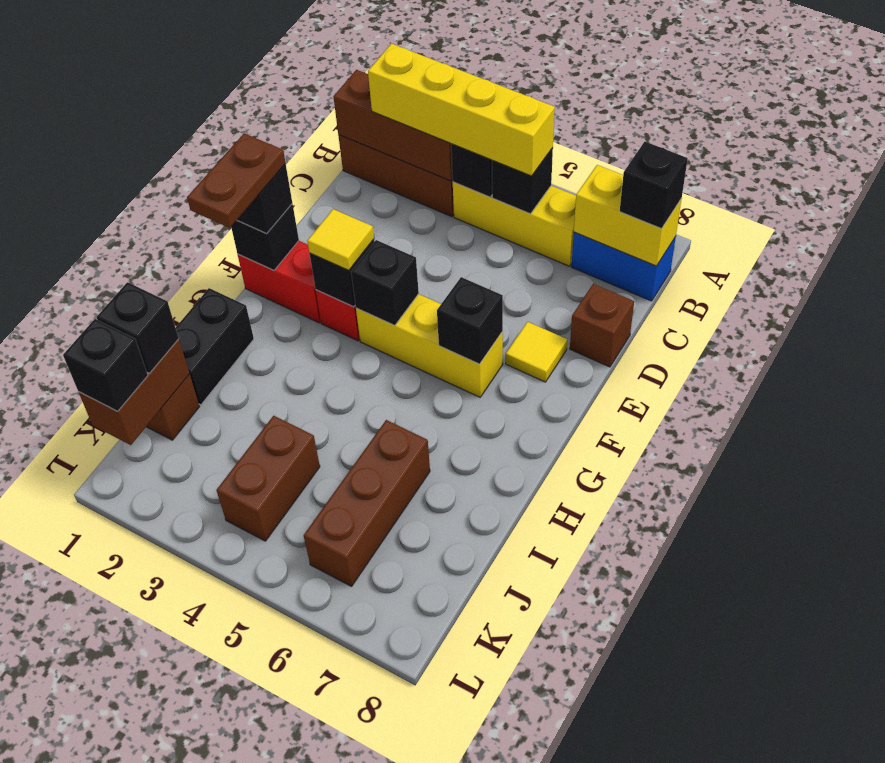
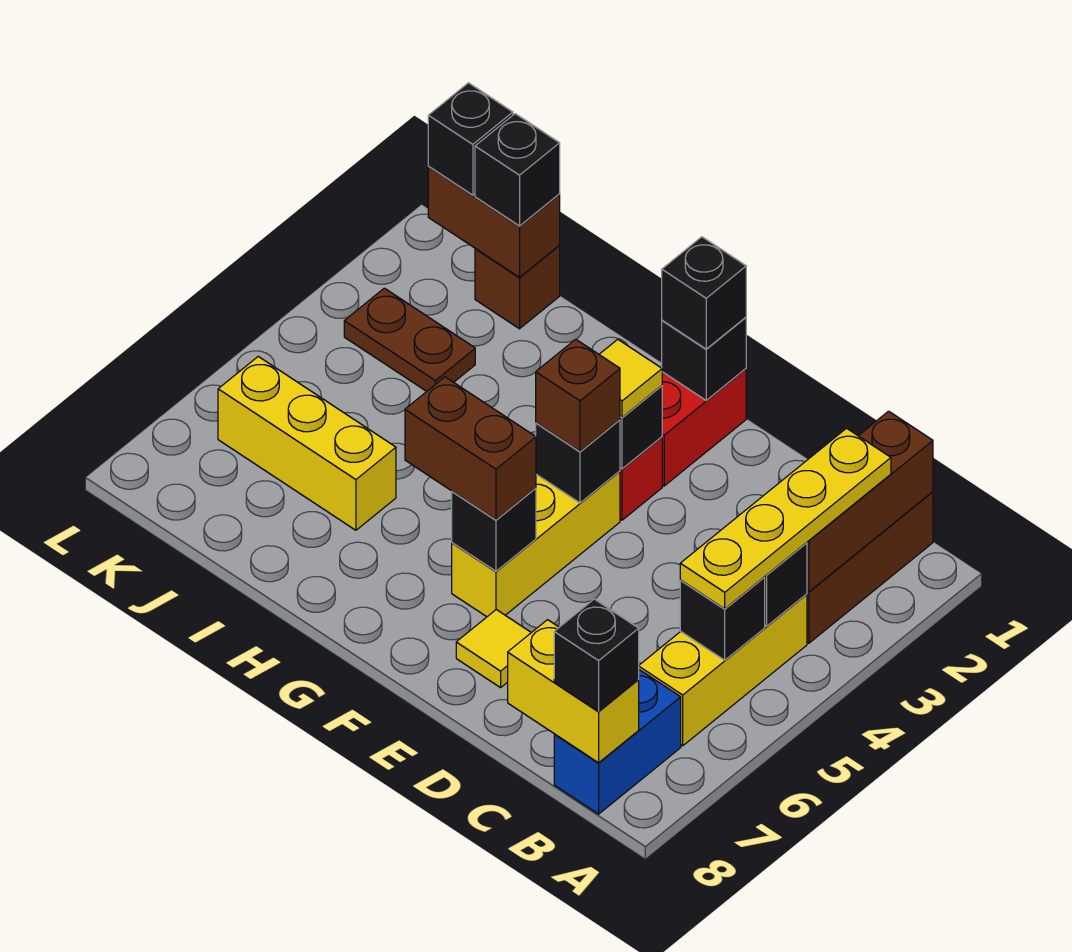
yellow brick B2:B5 level 3 -> yellow plate B2:B5 level 3
yellow brick B7:B8 level 2 -> yellow brick B8:C8 level 2
brown brick D8 level 1 -> brown brick F4 level 3
brown plate F1:G1 level 4 -> brown plate J3:K3 level 1
black brick H1:I1 level 1 -> none
brown brick I6:K6 level 1 -> yellow brick I6:K6 level 1
brown brick J4:K4 level 1 -> brown brick F6:G6 level 3

